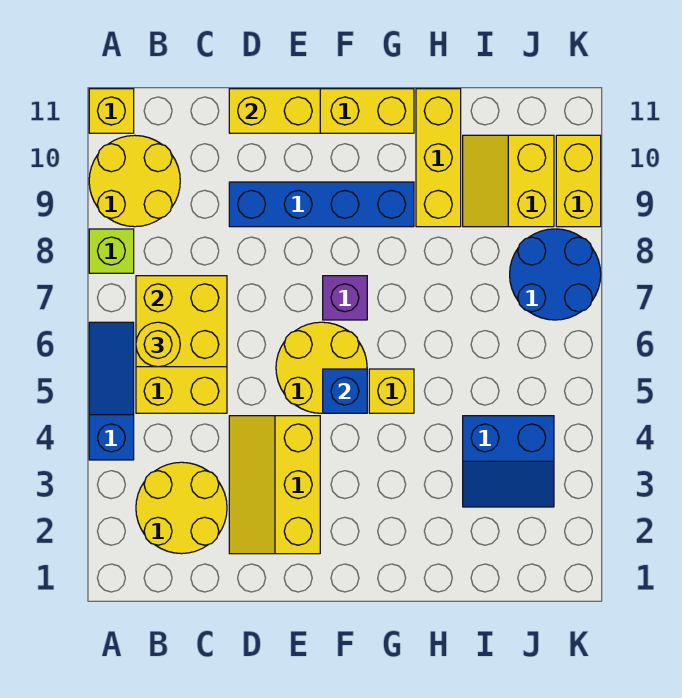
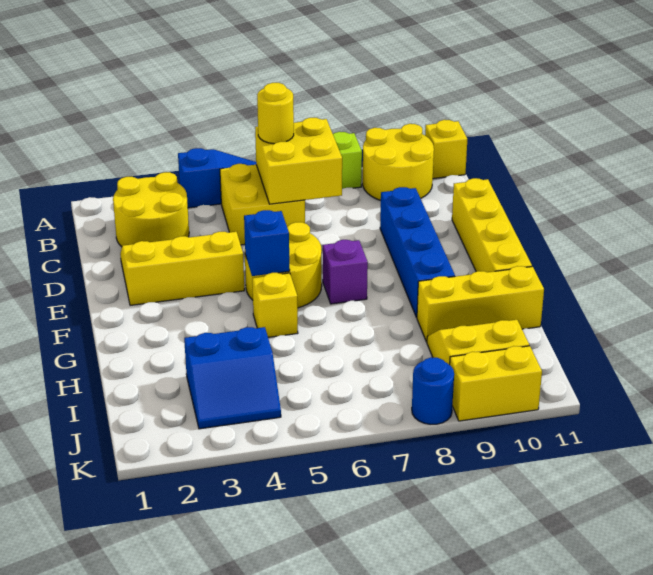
yellow brick D11:E11 level 2 -> none
blue slope I3:J4 level 1 top 4 -> blue slope I3:J4 level 1 top I
blue round brick J7:K8 level 1 -> blue round brick K8 level 1

